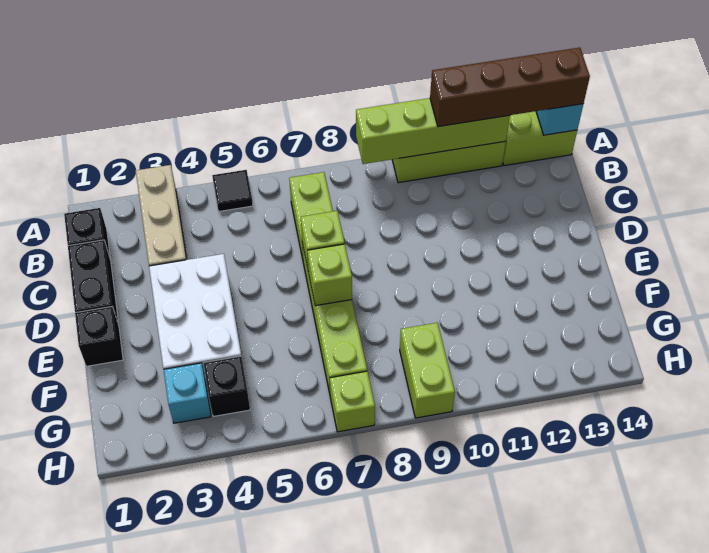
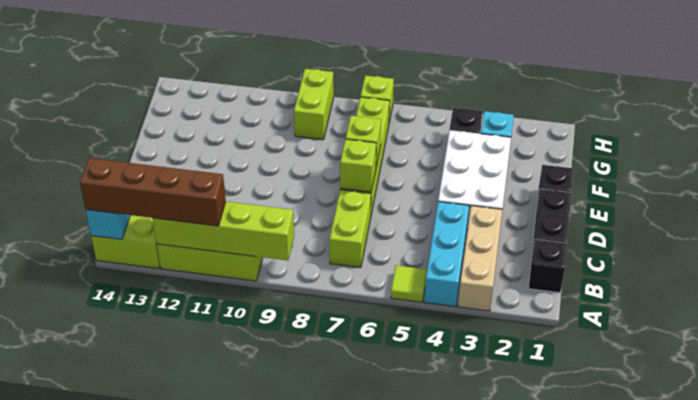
none -> cyan brick A4:C4 level 1
black tile A5 level 1 -> lime tile A5 level 1

